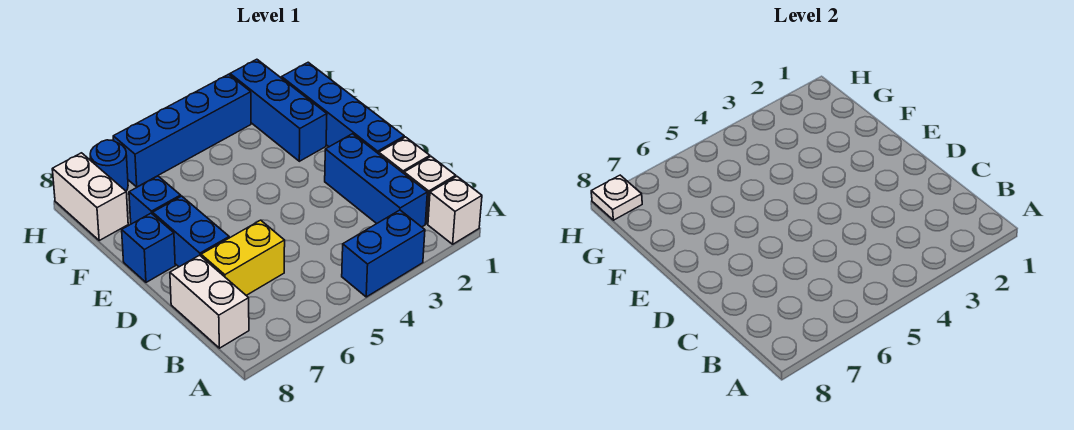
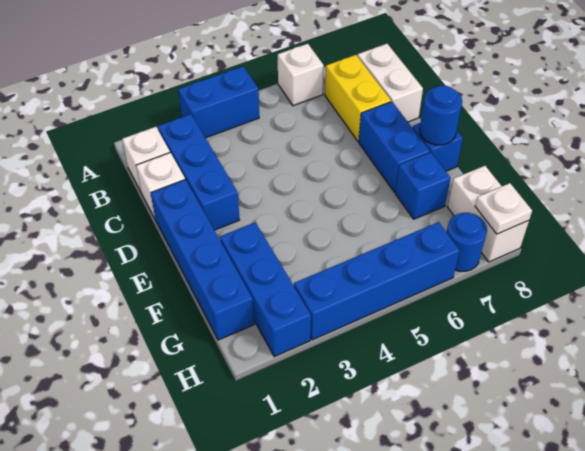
white brick A1 level 1 -> white brick A6 level 1
yellow brick C6:C7 level 1 -> yellow brick B7:C7 level 1
none -> blue round brick E8 level 2

